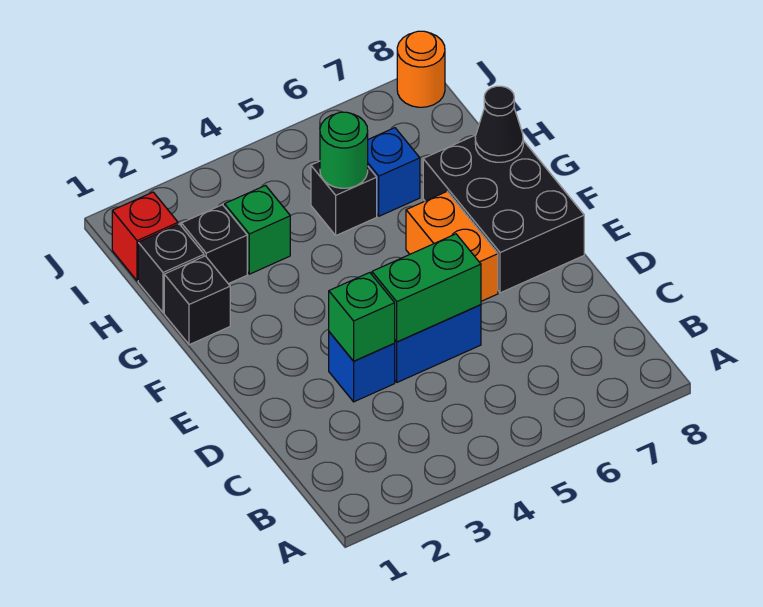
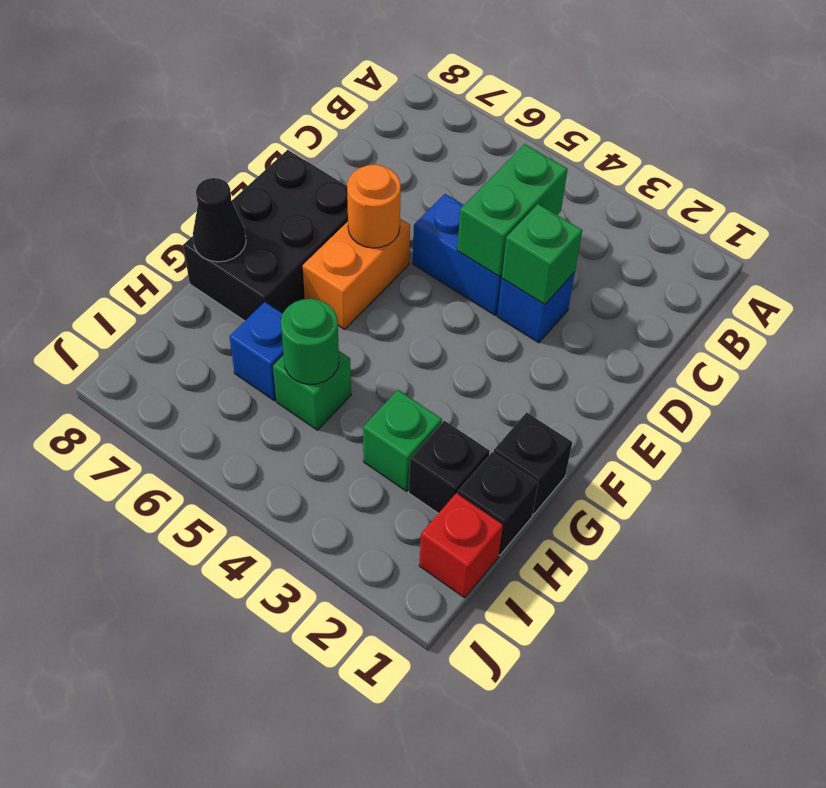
green brick D4:D5 level 2 -> green brick C4:D4 level 2
black brick H5 level 1 -> green brick H5 level 1
orange round brick J8 level 1 -> orange round brick E6 level 2

